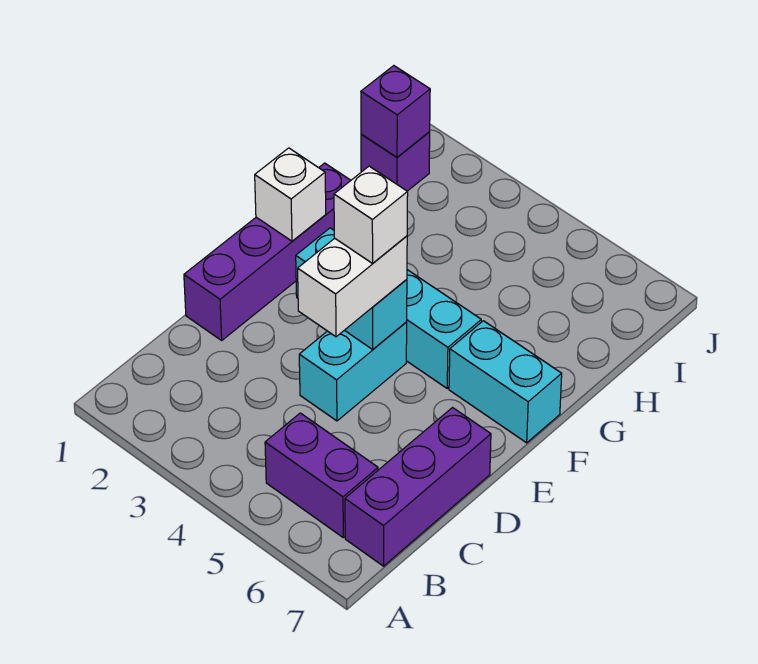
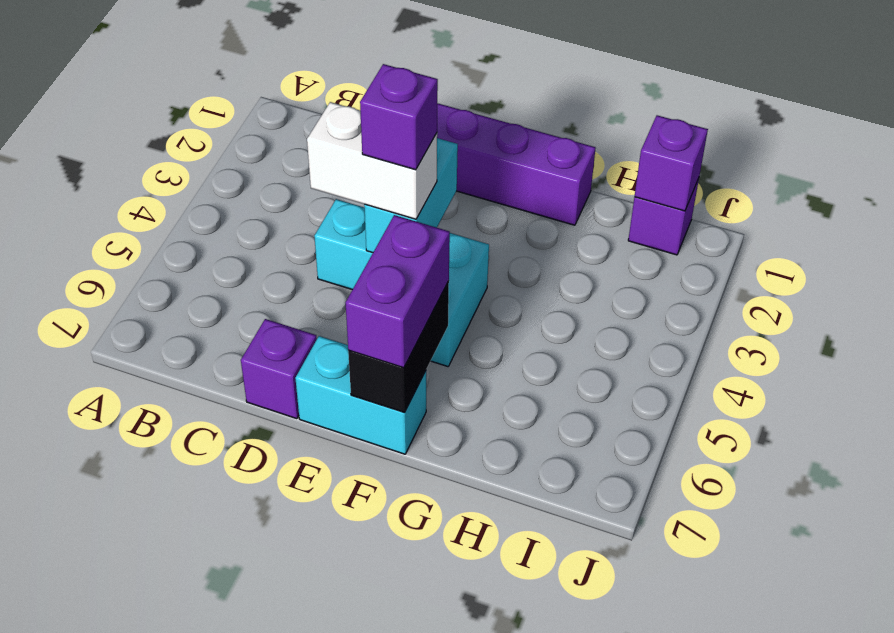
purple brick B5:B6 level 1 -> purple brick F6:F7 level 3
purple brick B7:D7 level 1 -> purple brick D7 level 1
white brick E4 level 4 -> purple brick E4 level 4
white brick F1 level 2 -> none
cyan brick F6:F7 level 1 -> cyan brick E7:F7 level 1
none -> black brick F6:F7 level 2

